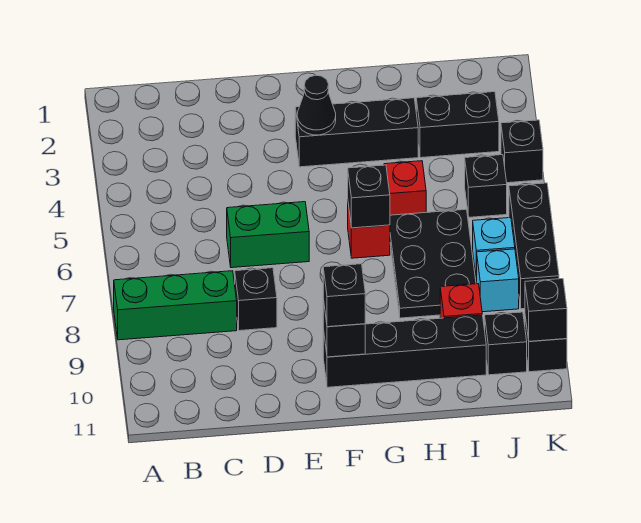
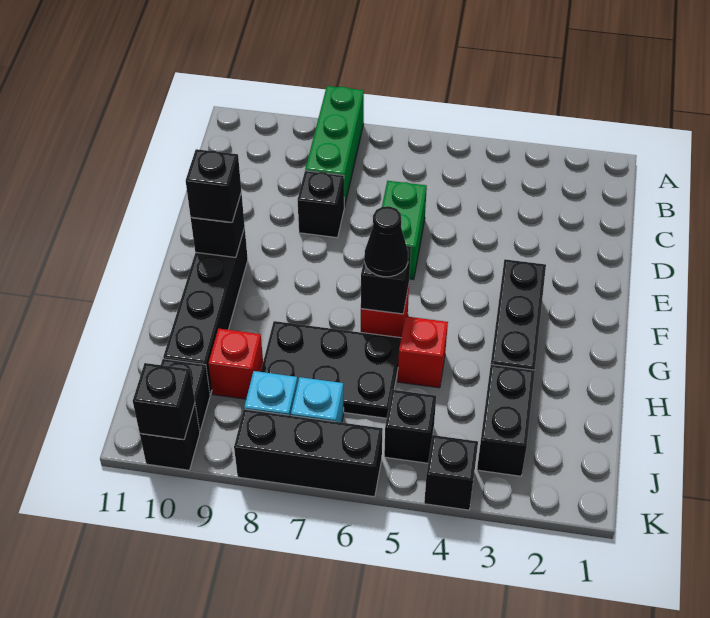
black cone F3 level 2 -> black cone G6 level 3

